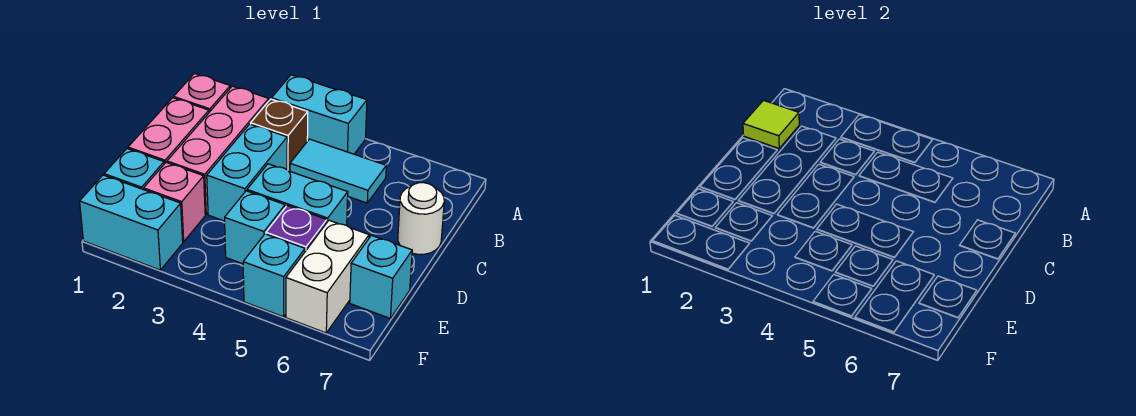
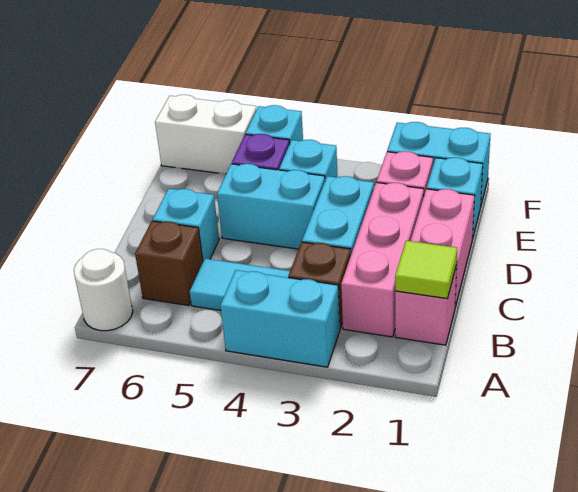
none -> brown brick B6 level 1
white round brick C7 level 1 -> white round brick A7 level 1
white brick E6:F6 level 1 -> white brick F6:F7 level 1
cyan brick E7 level 1 -> cyan brick C6 level 1

